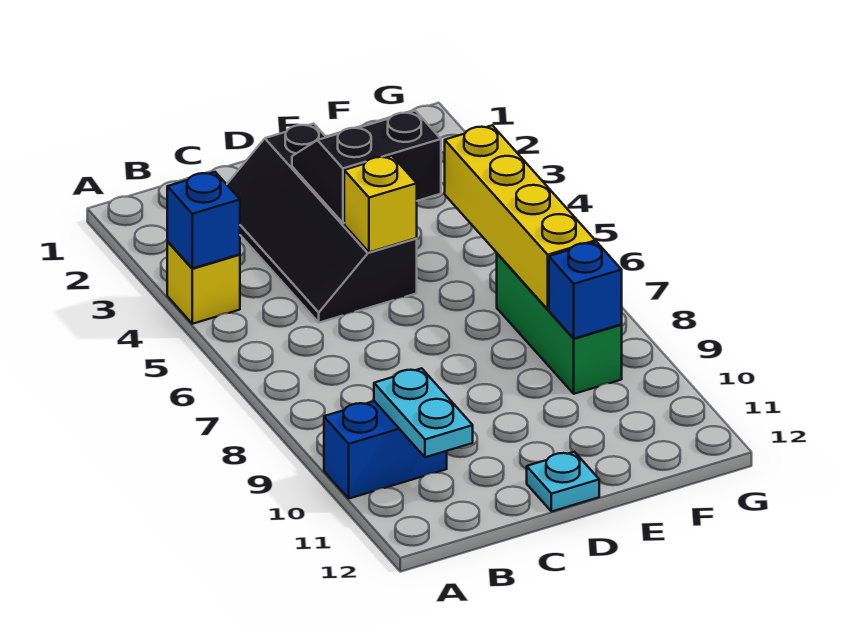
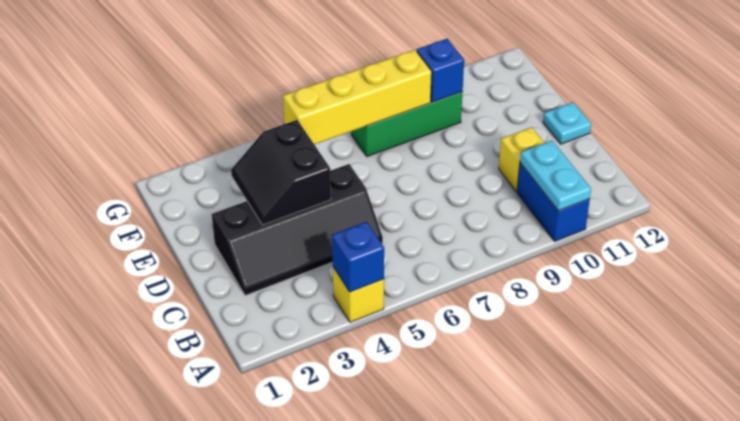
cyan plate B10:B11 level 2 -> cyan plate A10:B10 level 2
yellow brick D5 level 2 -> yellow brick C10 level 1

